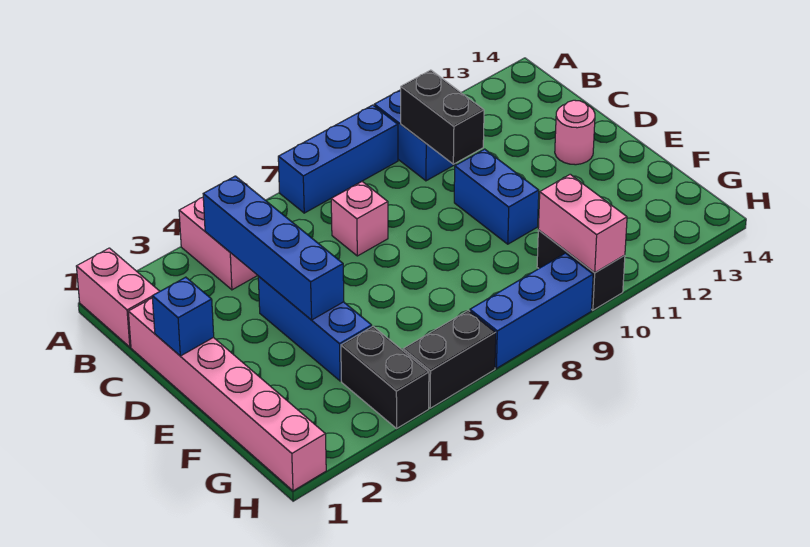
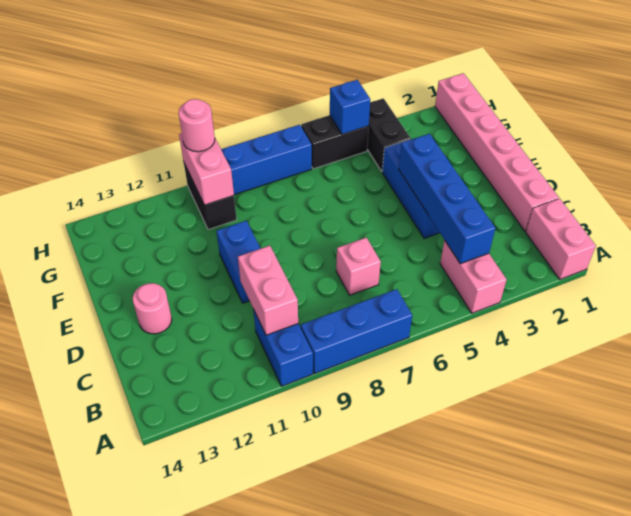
black brick B10:C10 level 2 -> pink brick B10:C10 level 2
blue brick D1 level 2 -> blue brick H5 level 2
none -> pink round brick H10 level 3

